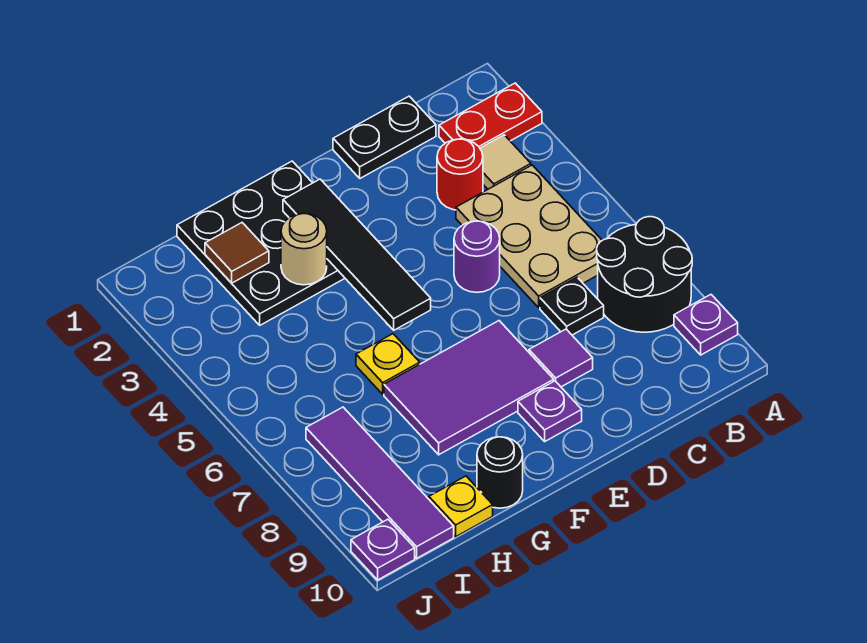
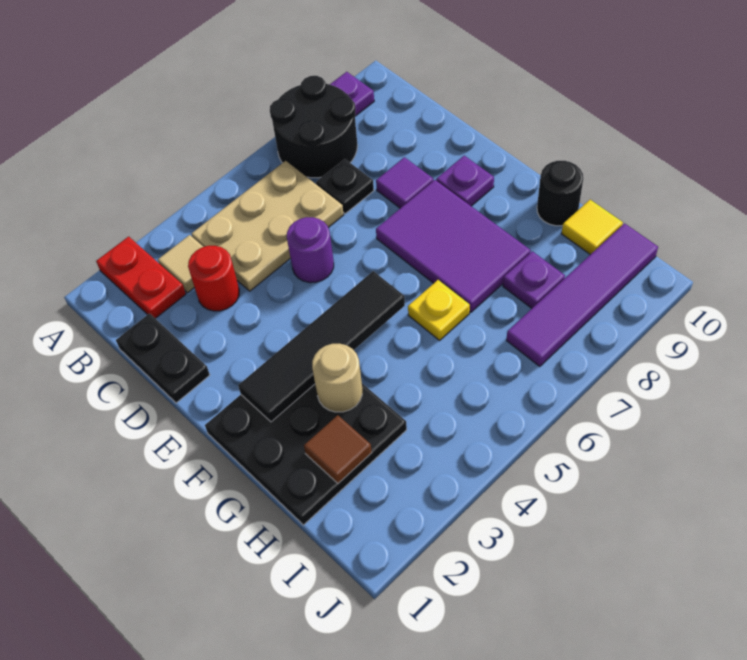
yellow plate H10 level 1 -> yellow tile H10 level 1
purple plate J10 level 1 -> purple plate H8 level 1

